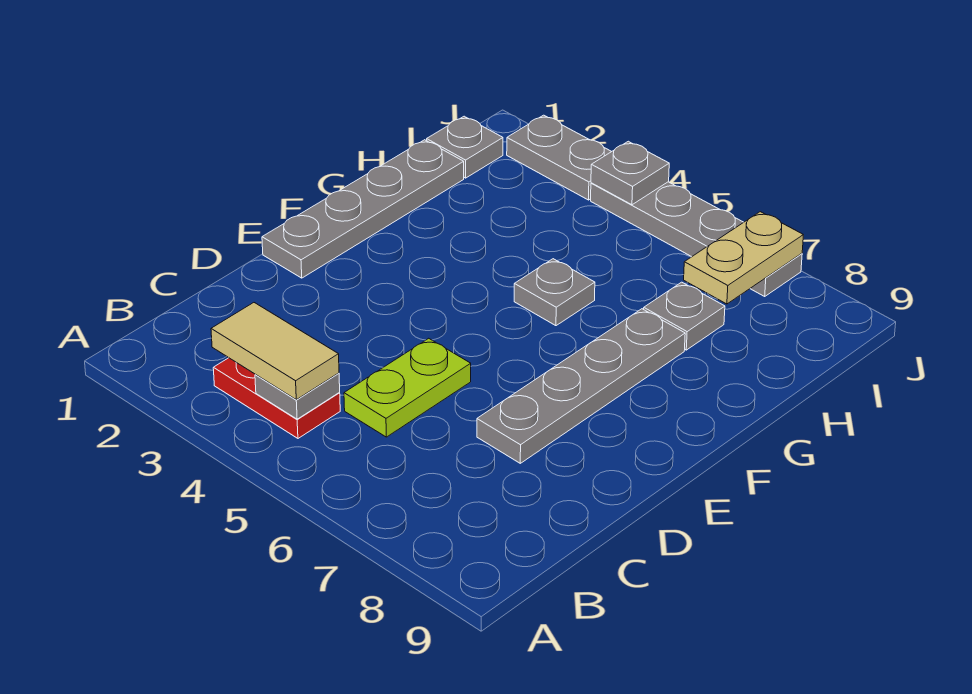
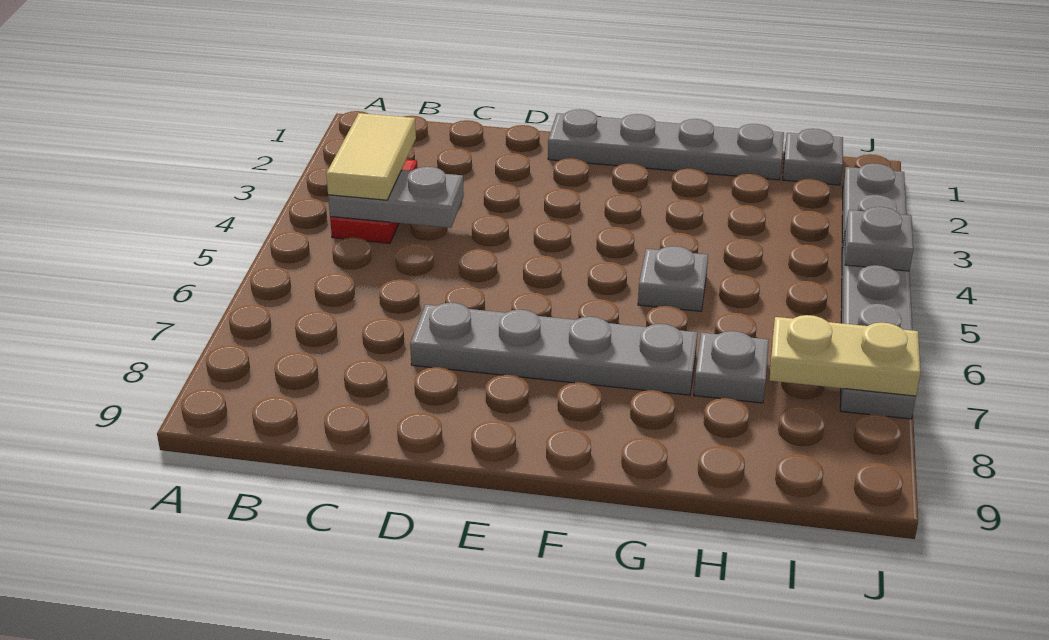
grey plate B4 level 2 -> grey plate B4:C4 level 2
lime plate C5:D5 level 1 -> none

